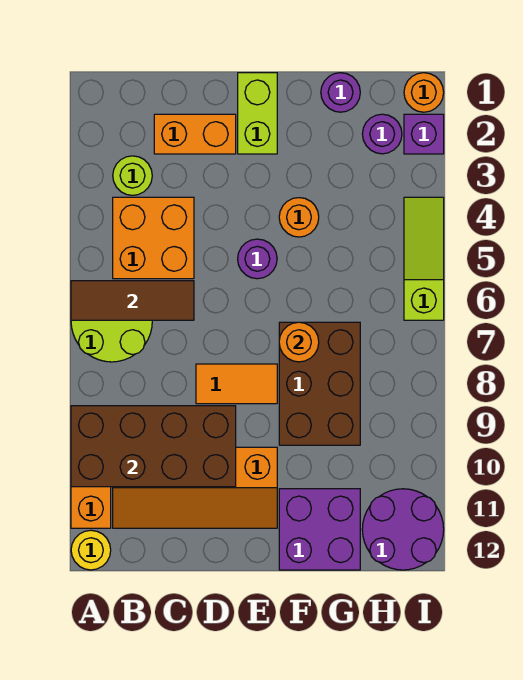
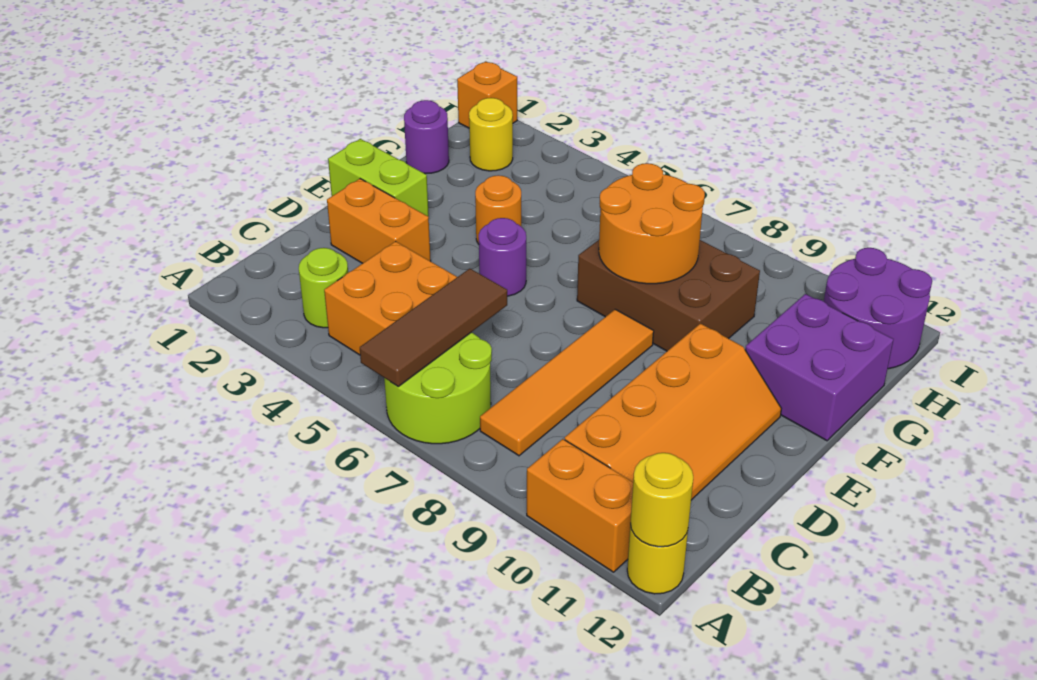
brown brick A9:D10 level 2 -> none
none -> yellow round brick A12 level 2
orange brick C2:D2 level 1 -> orange brick D2:D3 level 1
orange tile D8:E8 level 1 -> orange tile B8:E8 level 1
orange round brick F7 level 2 -> orange round brick F7:G8 level 2
purple round brick H2 level 1 -> yellow round brick H2 level 1
orange round brick I1 level 1 -> orange brick I1 level 1
purple brick I2 level 1 -> none
lime slope I4:I6 level 1 top 6 -> none

